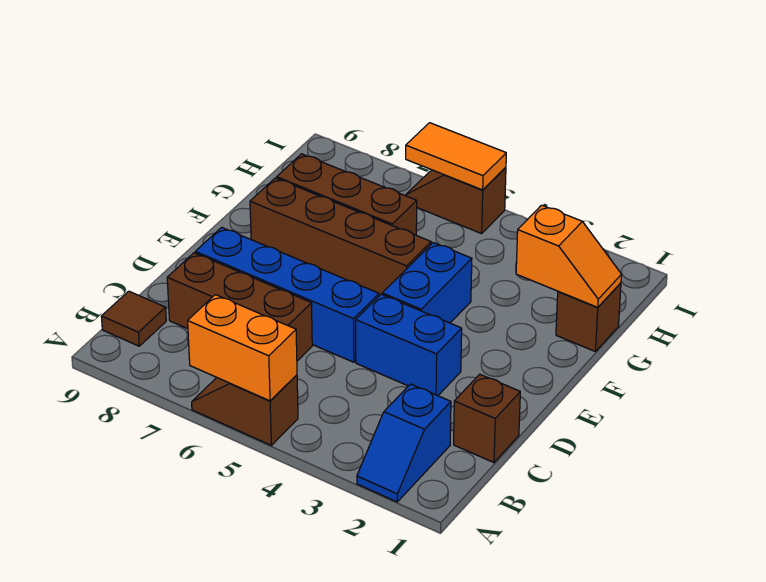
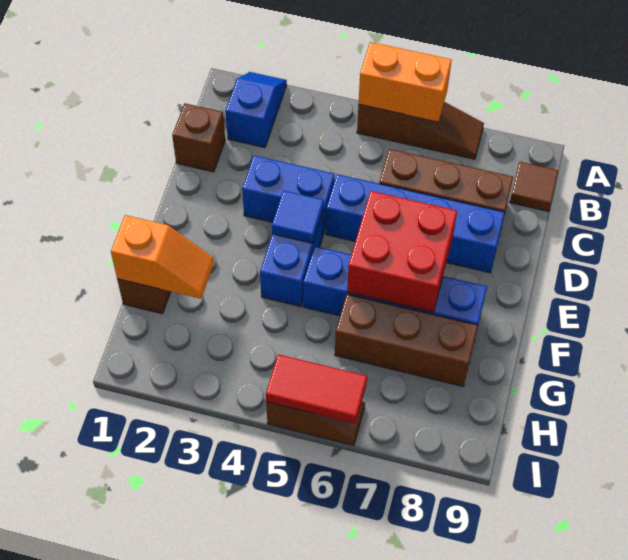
brown slope A5:A6 level 1 top 5 -> brown slope A5:A7 level 1 top 5
none -> blue tile E4 level 2
none -> red brick E6:F7 level 2
brown brick F5:F8 level 1 -> blue brick F5:F8 level 1
orange slope G1:G2 level 2 top 2 -> orange slope G1:G2 level 2 top 1
orange tile I5:I6 level 2 -> red tile I5:I6 level 2

